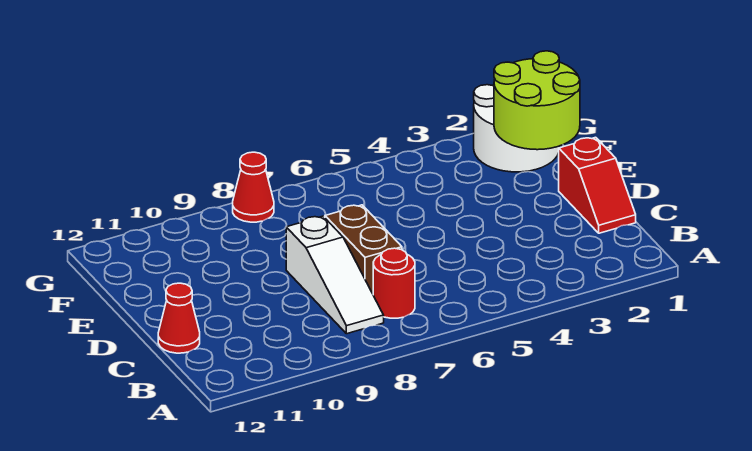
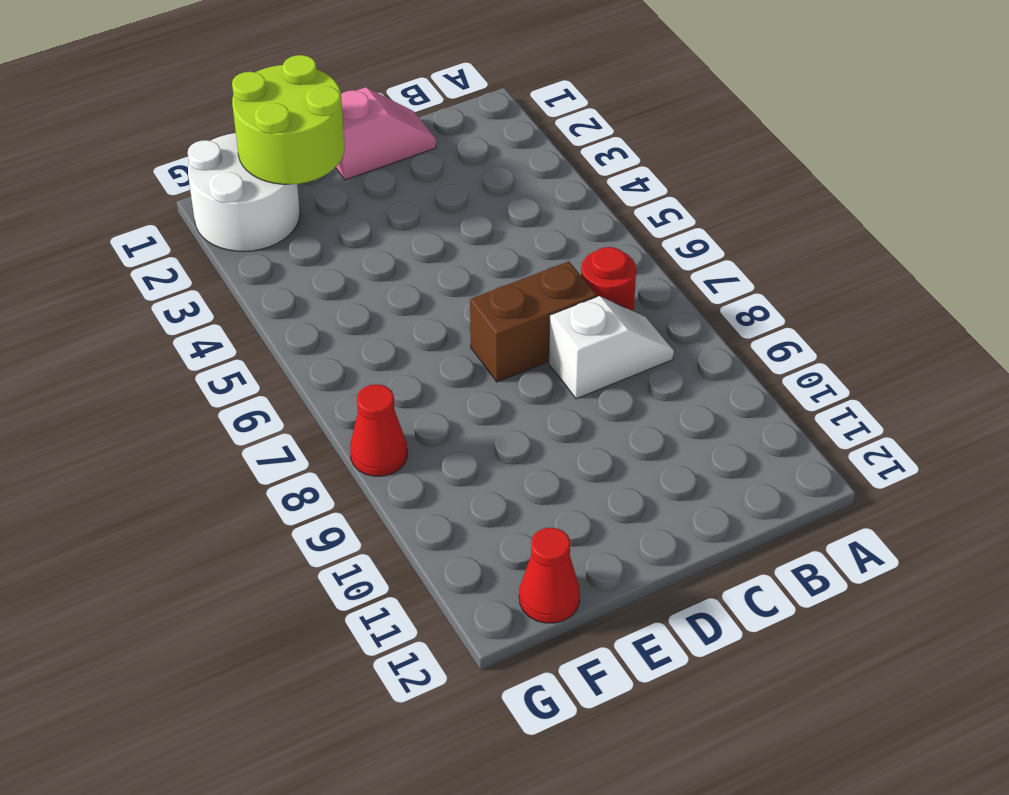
white slope B8:D8 level 1 top D -> white slope B8:C8 level 1 top C
red slope C1:D1 level 1 top D -> pink slope C1:D1 level 1 top D
red cone C12 level 1 -> red cone F12 level 1

